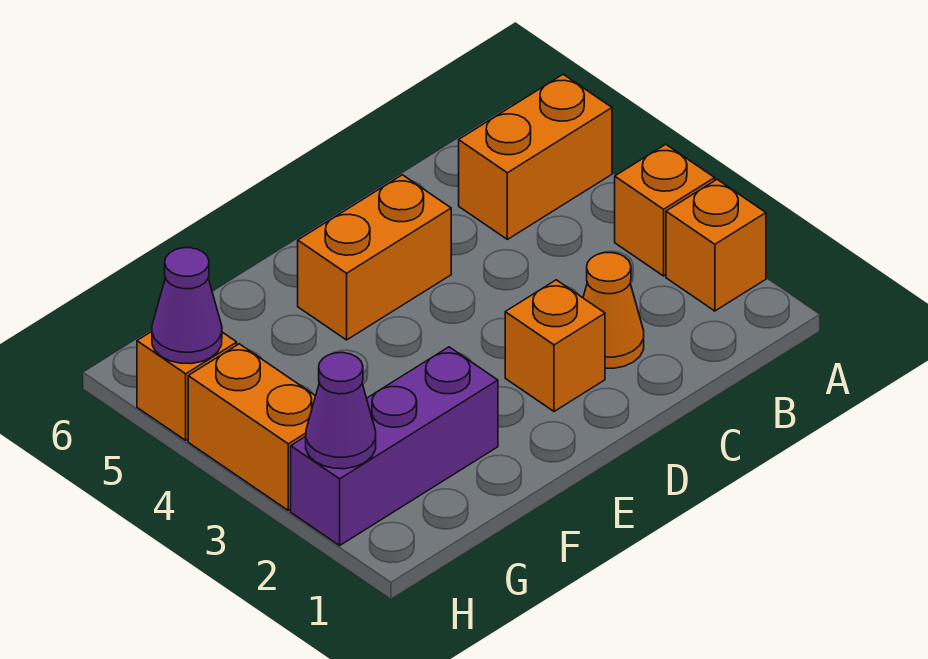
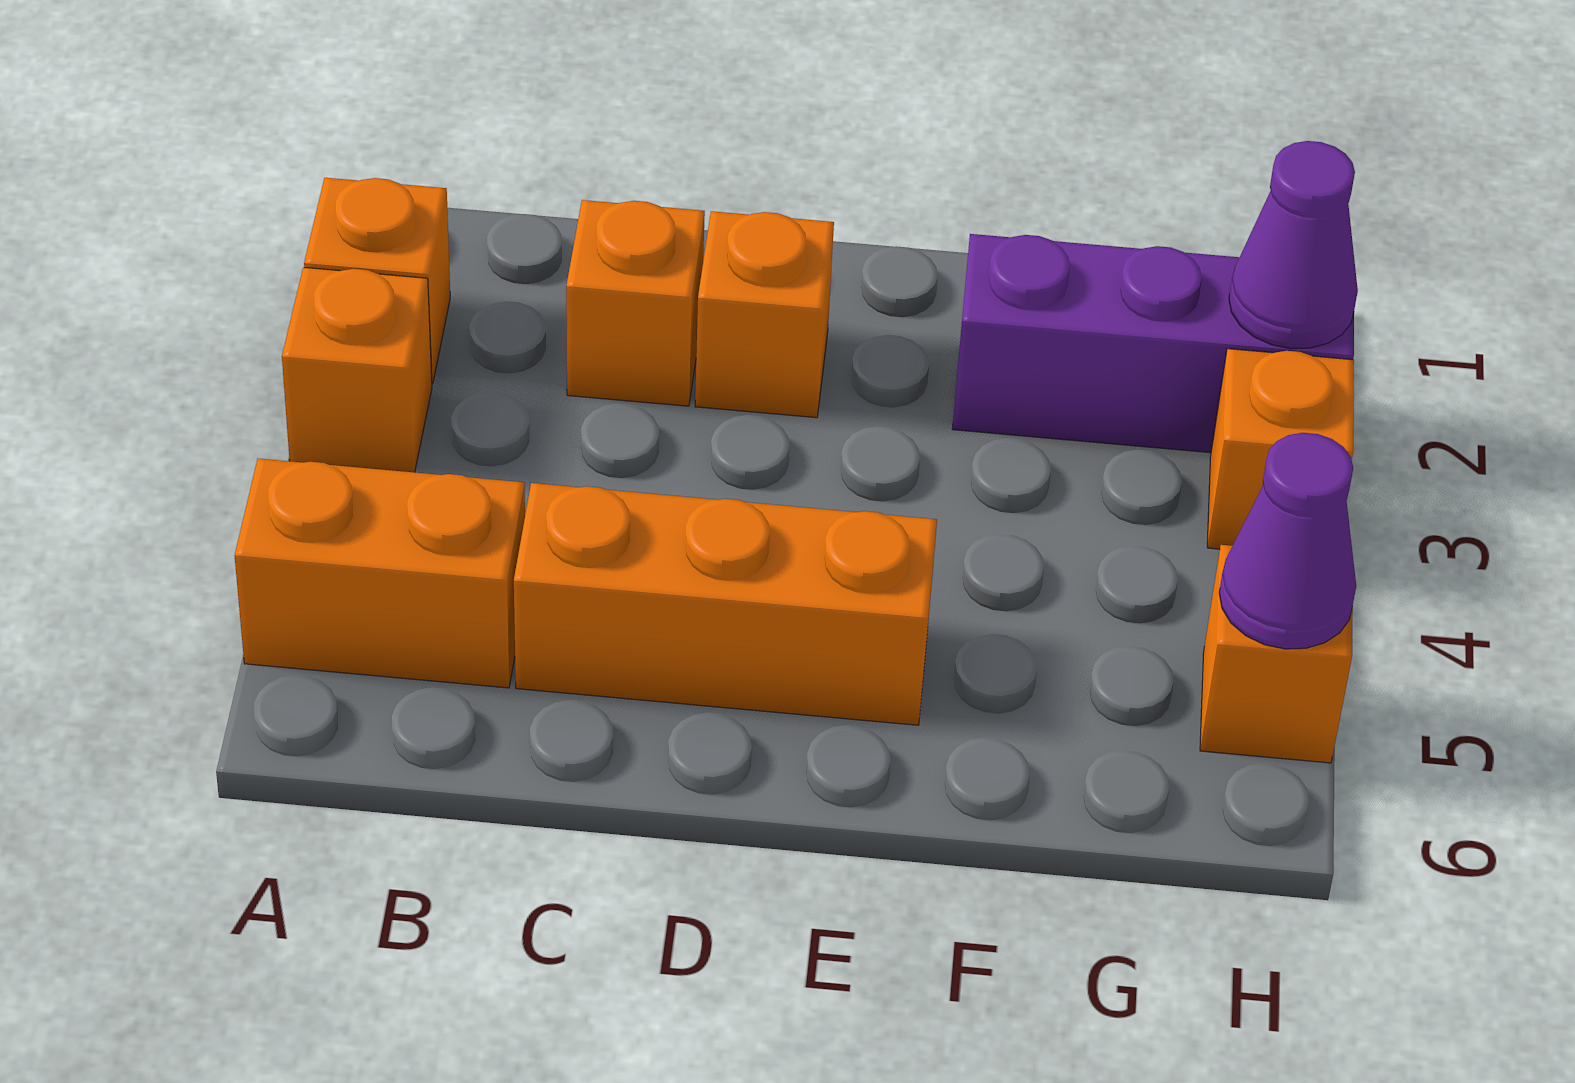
orange cone C2 level 1 -> orange brick C2 level 1
orange brick D5:E5 level 1 -> orange brick C5:E5 level 1
orange brick H3:H4 level 1 -> orange brick H3 level 1

